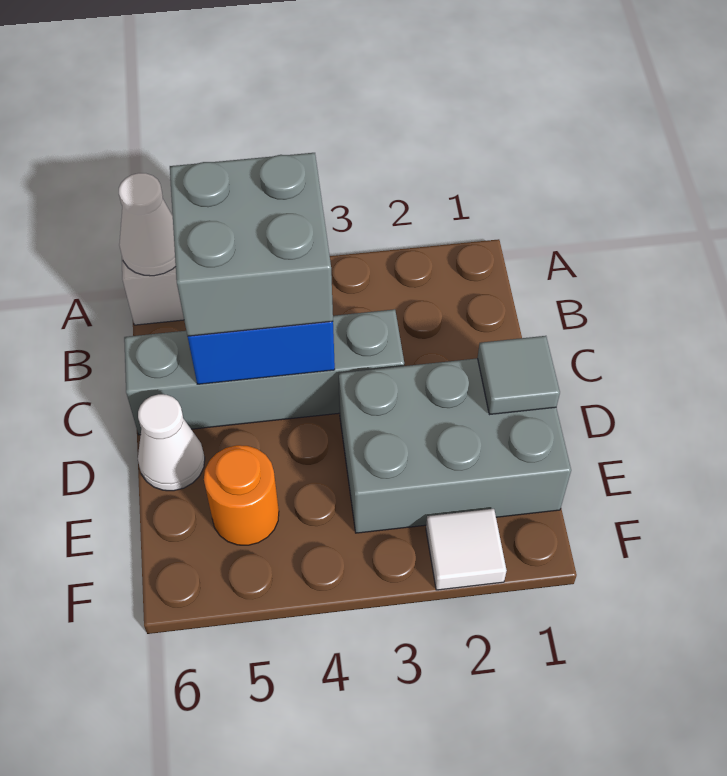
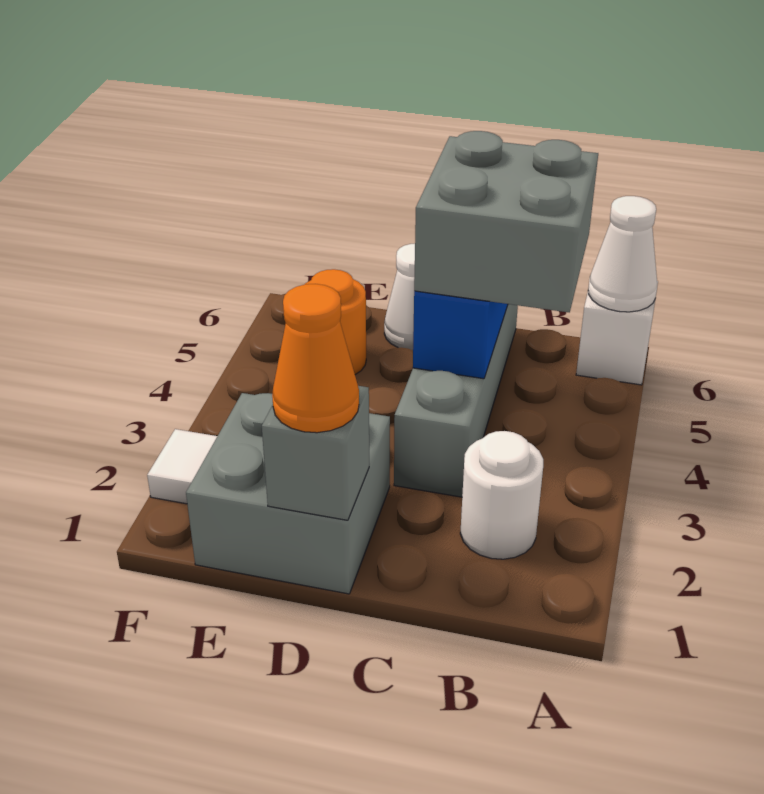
none -> white round brick B2 level 1
grey brick D1:E3 level 1 -> grey brick D1:E2 level 1
grey tile D1 level 2 -> grey brick D1 level 2
none -> orange cone D1 level 3

